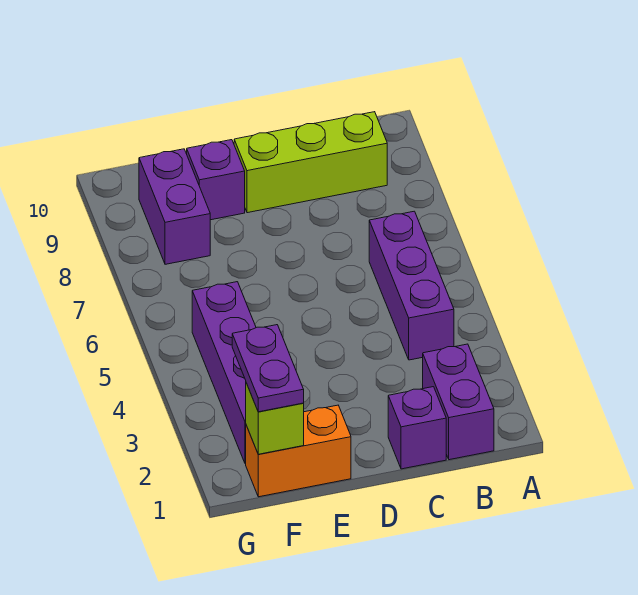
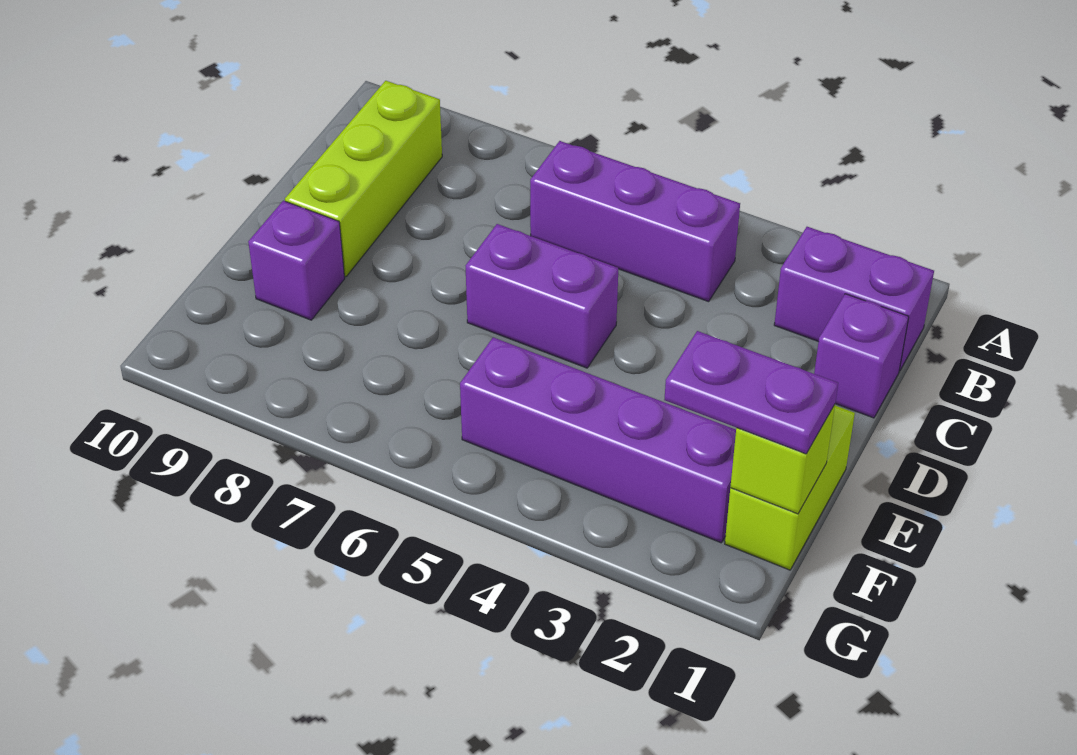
orange brick E1:F1 level 1 -> lime brick E1:F1 level 1
purple brick F8:F9 level 1 -> purple brick D5:D6 level 1

